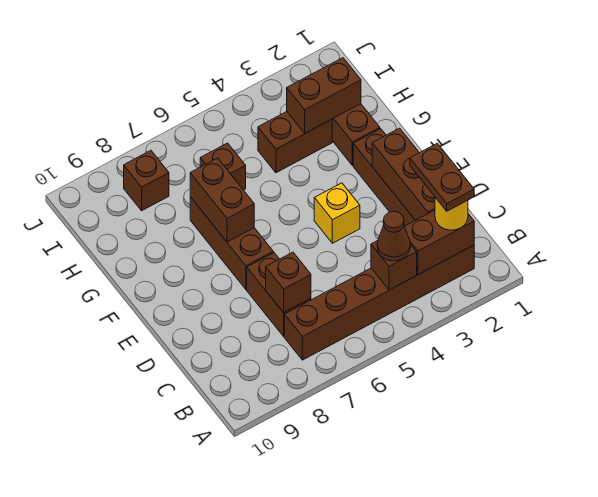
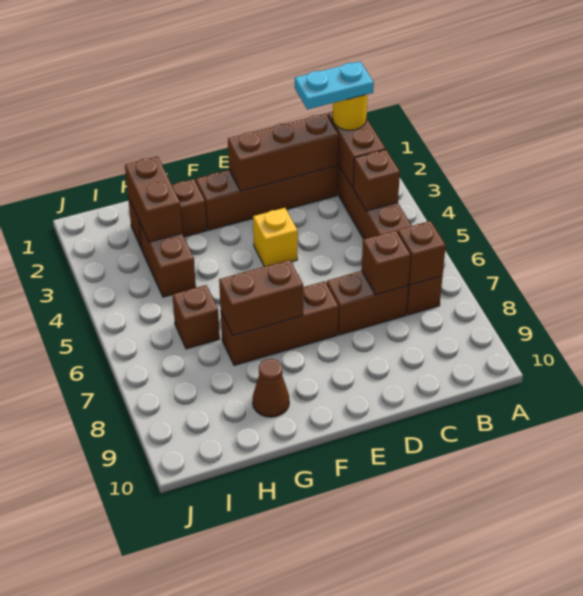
brown plate B2:C2 level 4 -> cyan plate B2:C2 level 4
brown cone B4 level 3 -> brown cone G9 level 1
brown brick I8 level 1 -> brown brick B7 level 2

